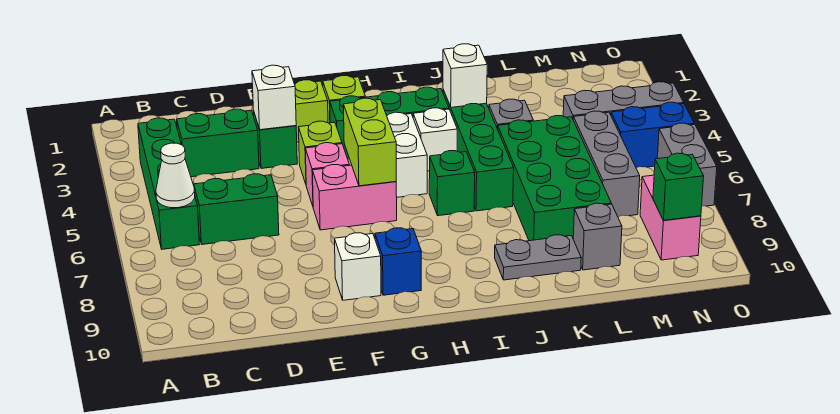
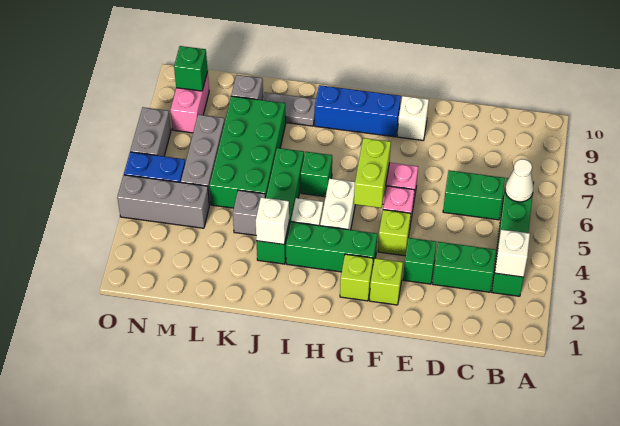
white brick E3 level 2 -> white brick B3 level 2
blue brick G9 level 1 -> blue brick G9:I9 level 1

